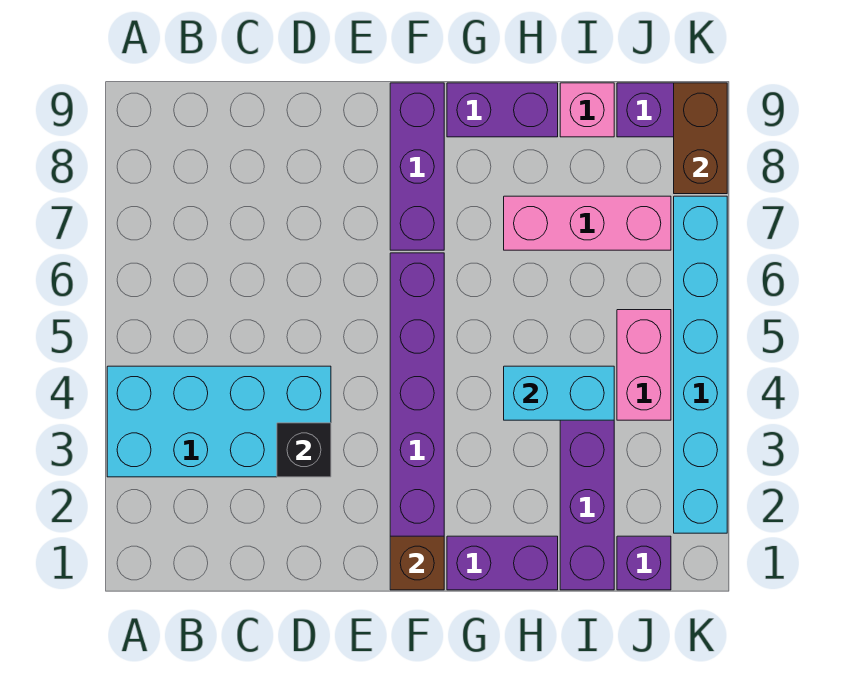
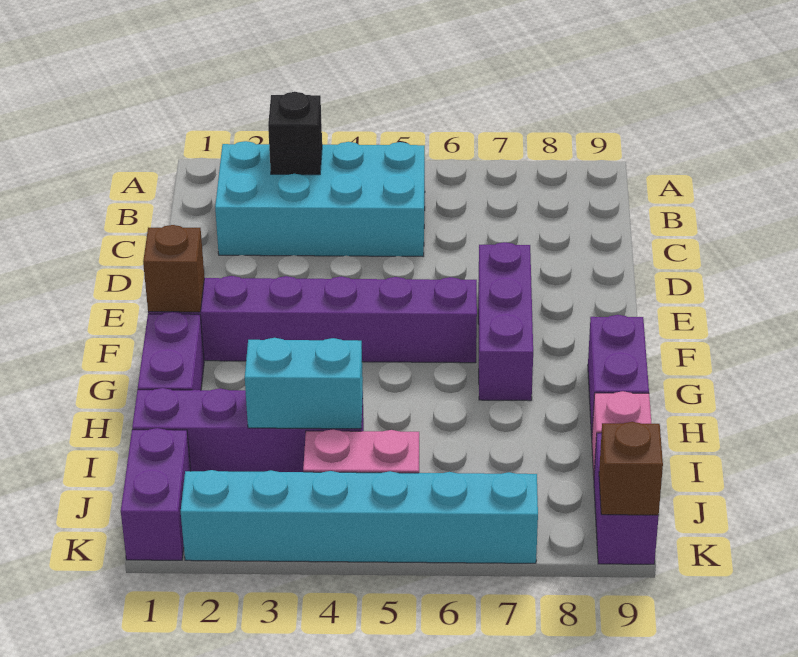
cyan brick A3:D4 level 1 -> cyan brick B2:C5 level 1
black brick D3 level 2 -> black brick B3 level 2
purple brick F7:F9 level 1 -> purple brick E7:G7 level 1
cyan brick H4:I4 level 2 -> cyan brick I3:I4 level 2
pink brick H7:J7 level 1 -> none
purple brick J1 level 1 -> purple brick J1:K1 level 1
brown brick K8:K9 level 2 -> brown brick K9 level 2

